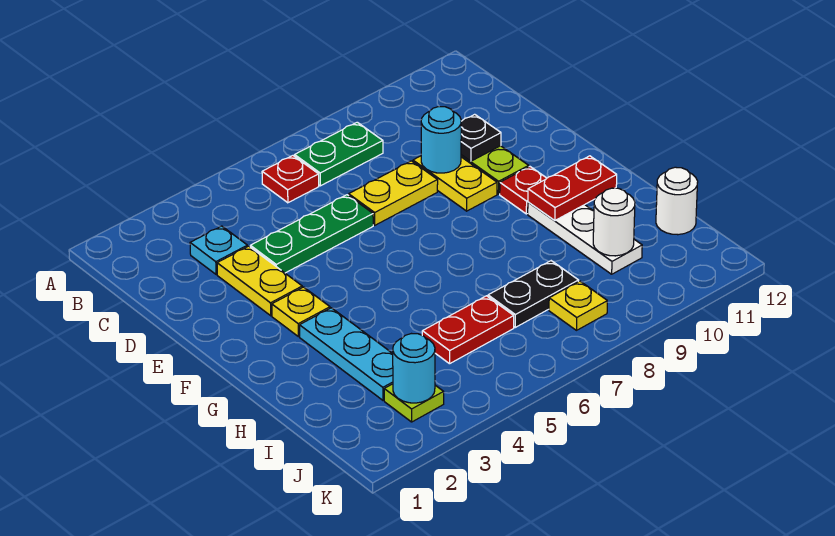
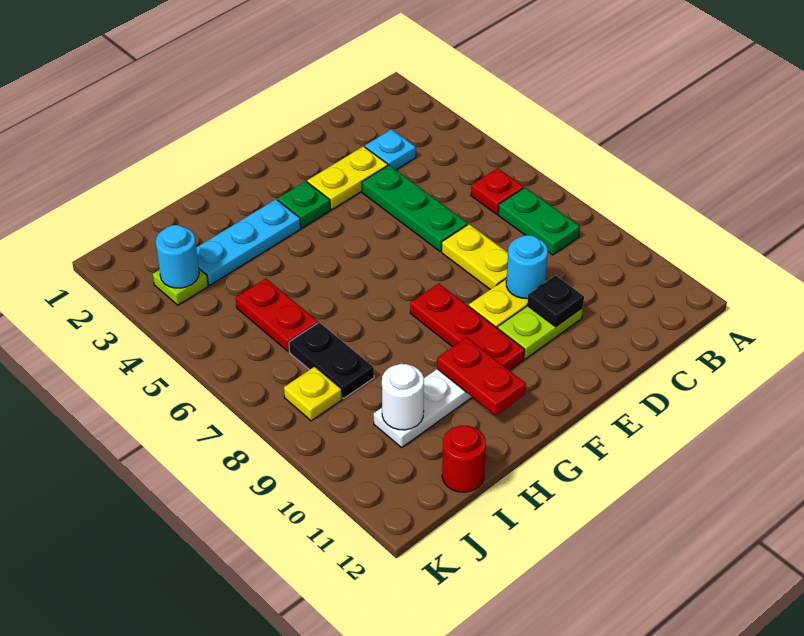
yellow plate F3 level 1 -> green plate F3 level 1
red plate F10 level 1 -> red plate F8:F10 level 1
white round brick I12 level 1 -> red round brick I12 level 1

